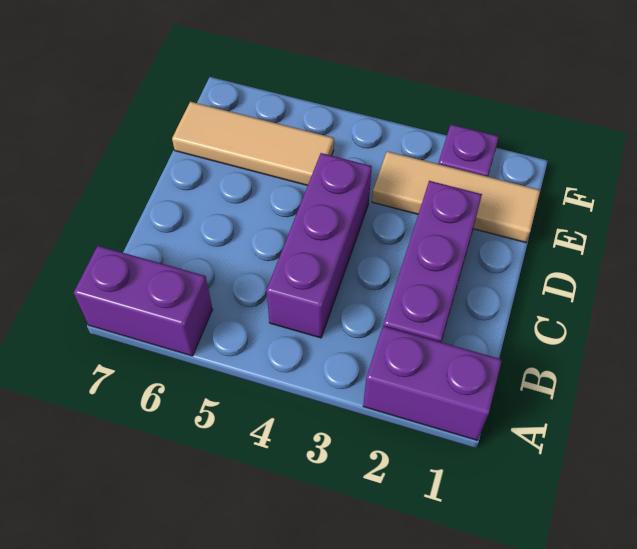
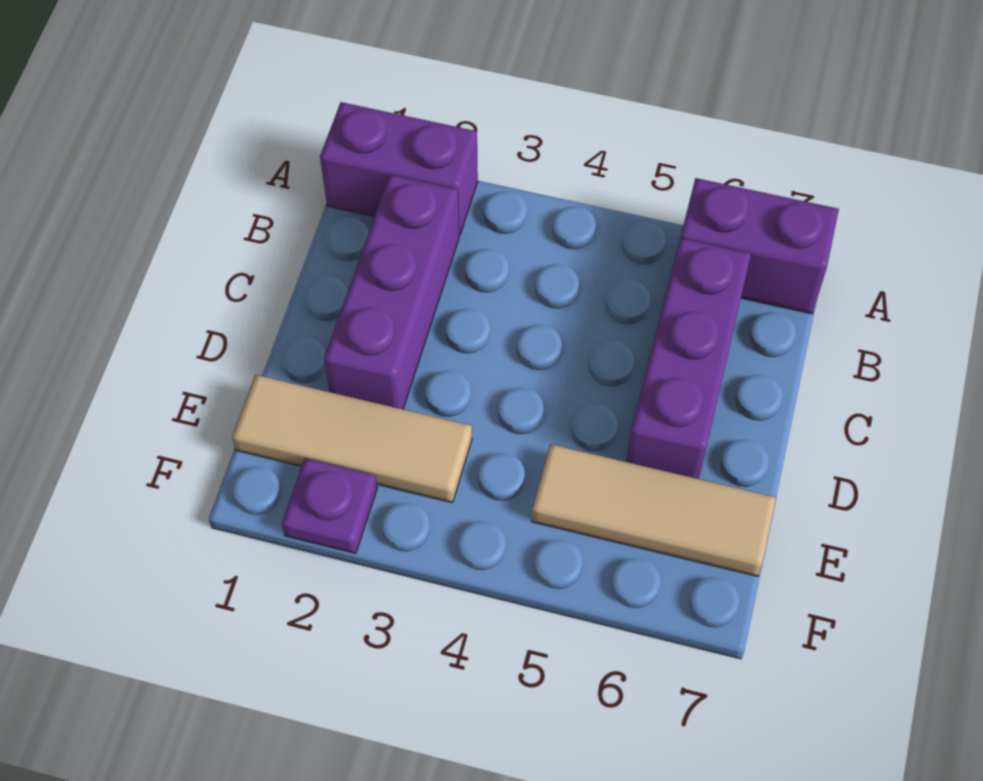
purple brick B4:D4 level 1 -> purple brick B6:D6 level 1

